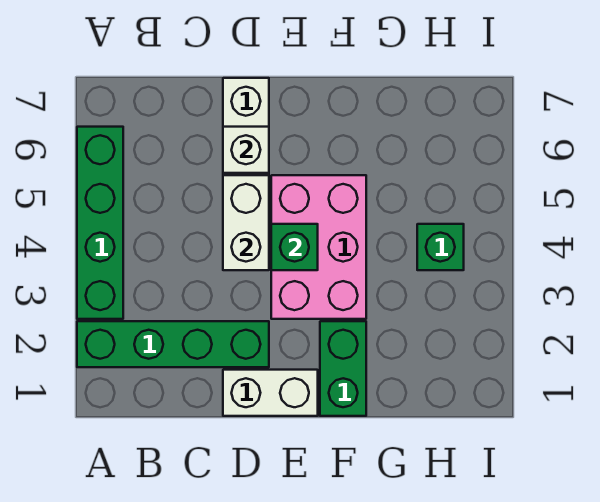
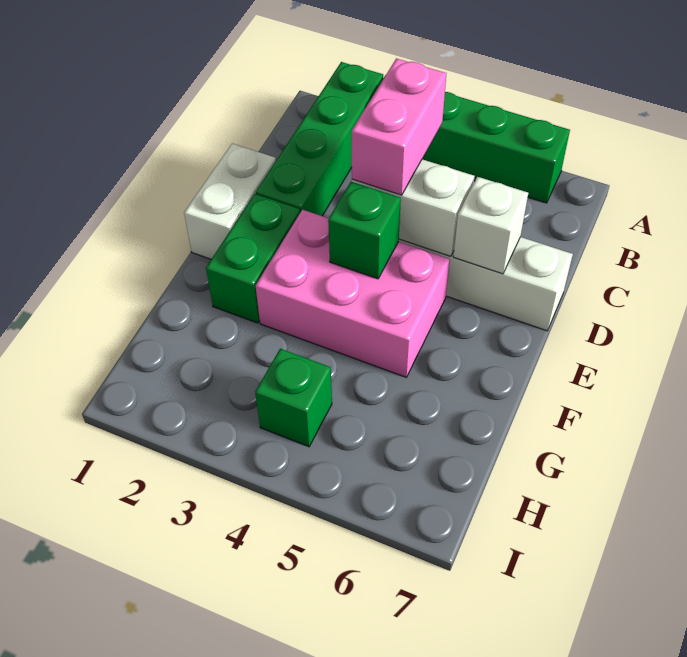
none -> pink brick C4:D4 level 3
green brick F1:F2 level 1 -> green brick E2:F2 level 1

